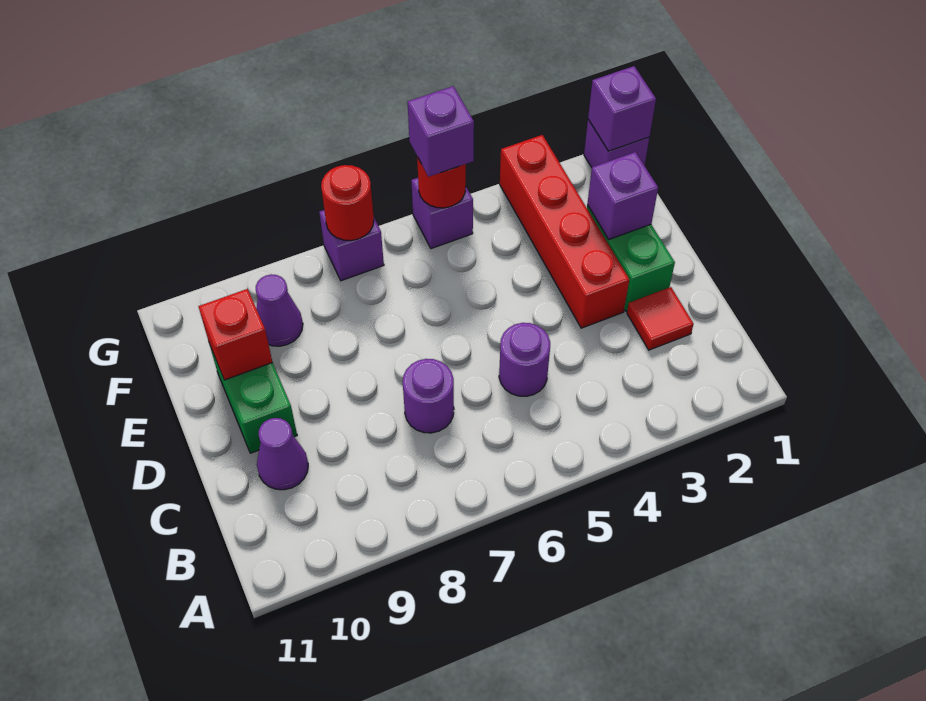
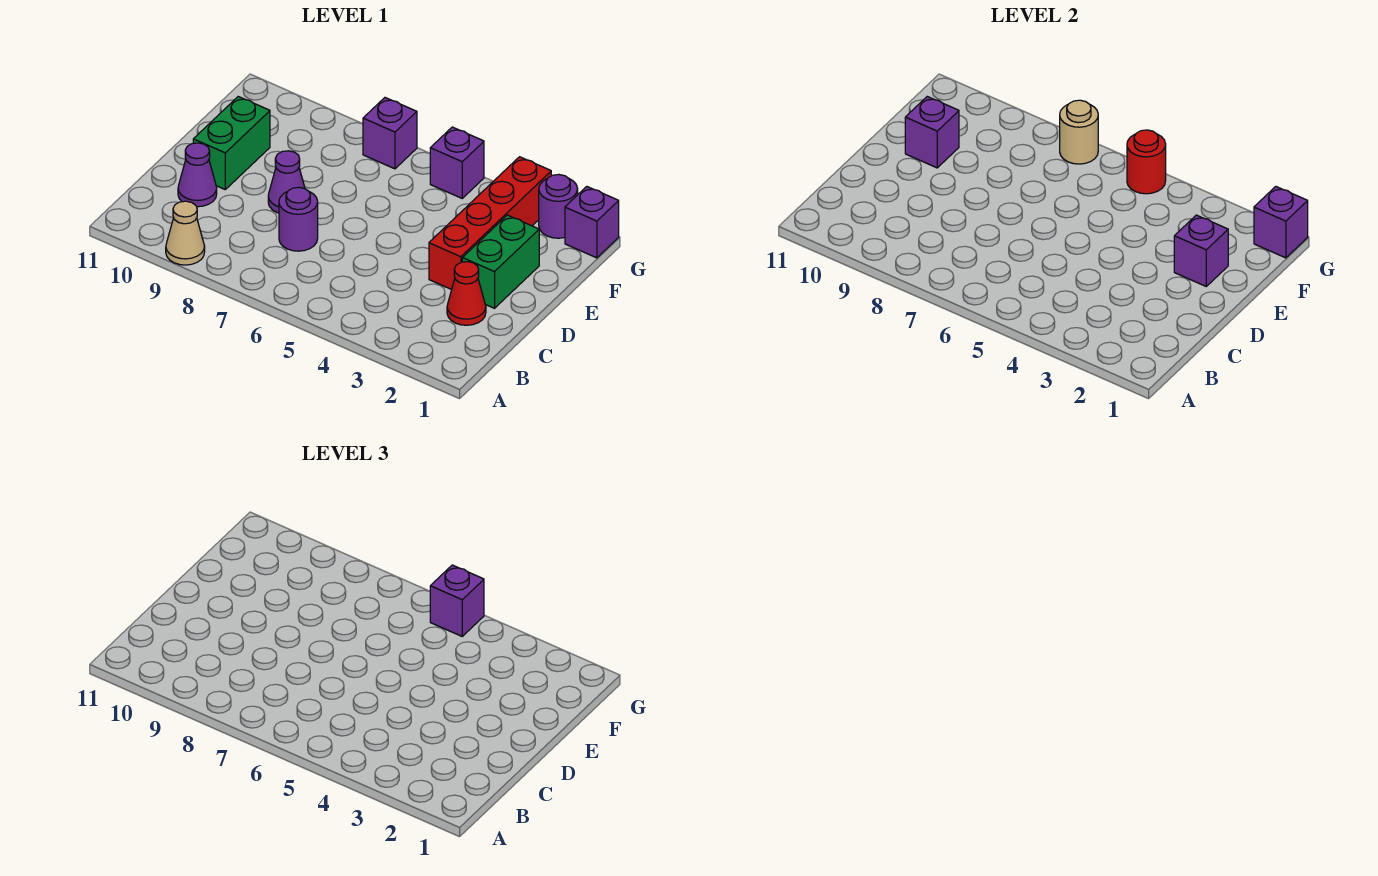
none -> tan cone A9 level 1
red tile C2 level 1 -> red cone C2 level 1
purple round brick C5 level 1 -> purple round brick G2 level 1
red brick E10 level 2 -> purple brick E10 level 2
purple cone F9 level 1 -> purple cone D8 level 1
red round brick G7 level 2 -> tan round brick G7 level 2

